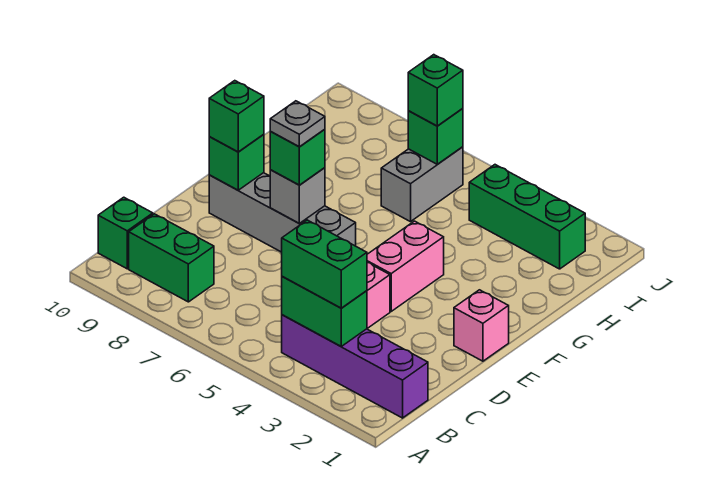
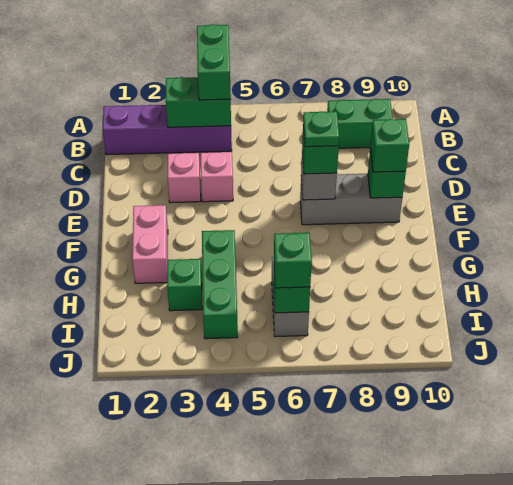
green brick B3:B4 level 3 -> green brick A4:B4 level 3
green brick B10 level 1 -> green brick H3 level 1
pink brick E1 level 1 -> pink brick D3 level 1
pink brick E4:F4 level 1 -> pink brick F2:G2 level 1
grey brick E6:E9 level 1 -> grey brick E7:E9 level 1
grey plate E7 level 4 -> green plate E7 level 4
green brick I2:I4 level 1 -> green brick G4:I4 level 1

